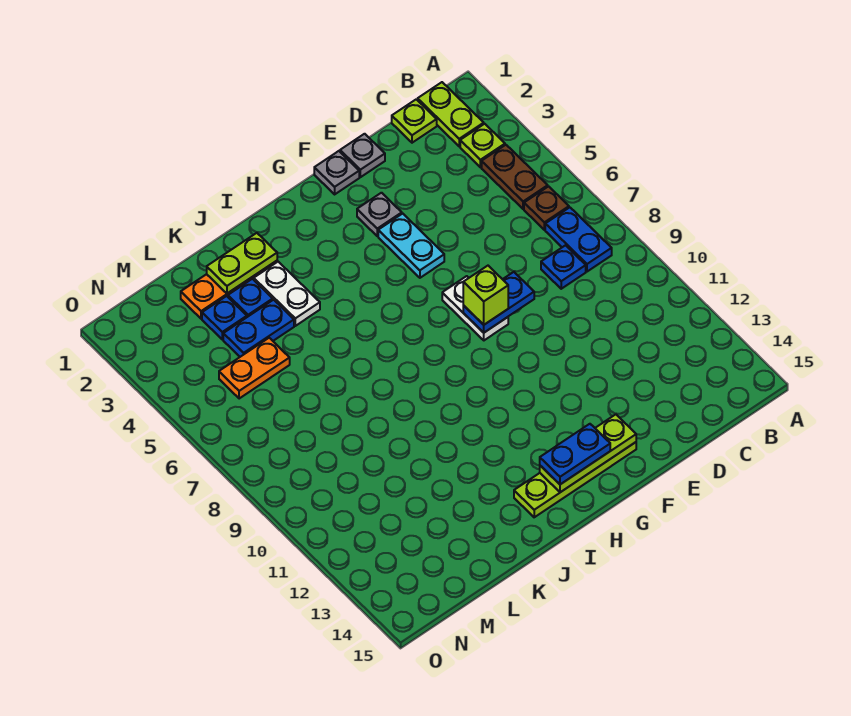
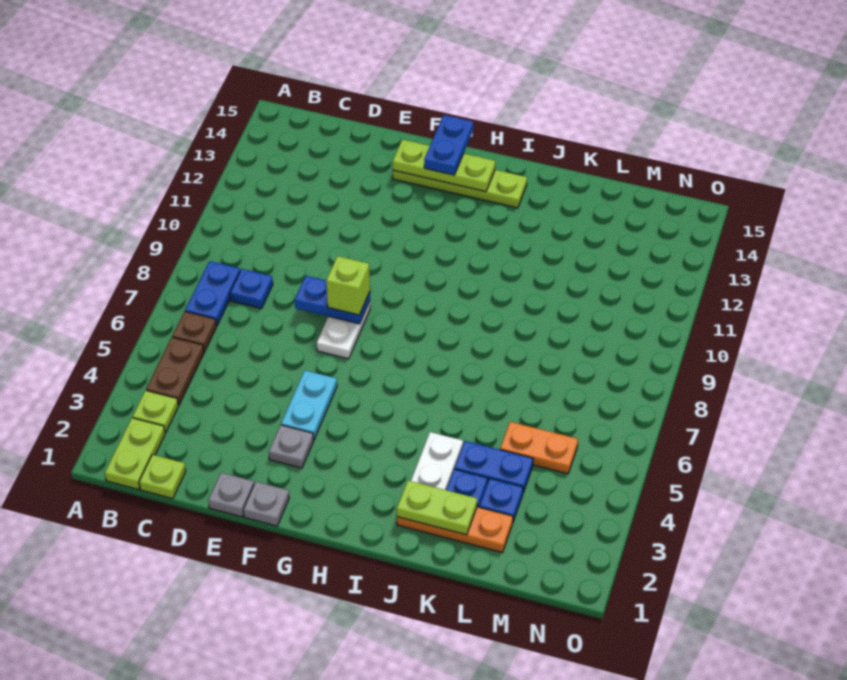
blue plate G14:H14 level 3 -> blue plate G14:G15 level 3

